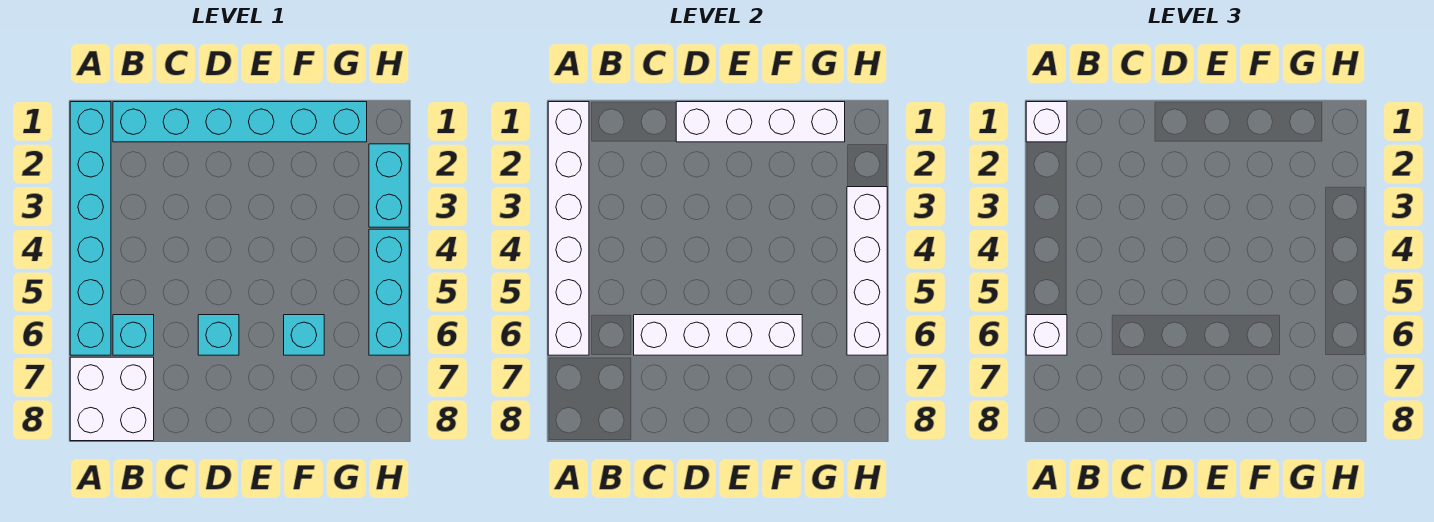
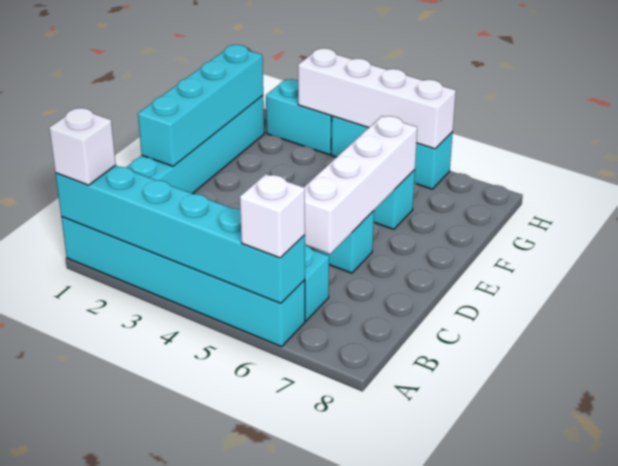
white brick A1:A6 level 2 -> cyan brick A1:A6 level 2
white brick A7:B8 level 1 -> none
white brick D1:G1 level 2 -> cyan brick D1:G1 level 2

